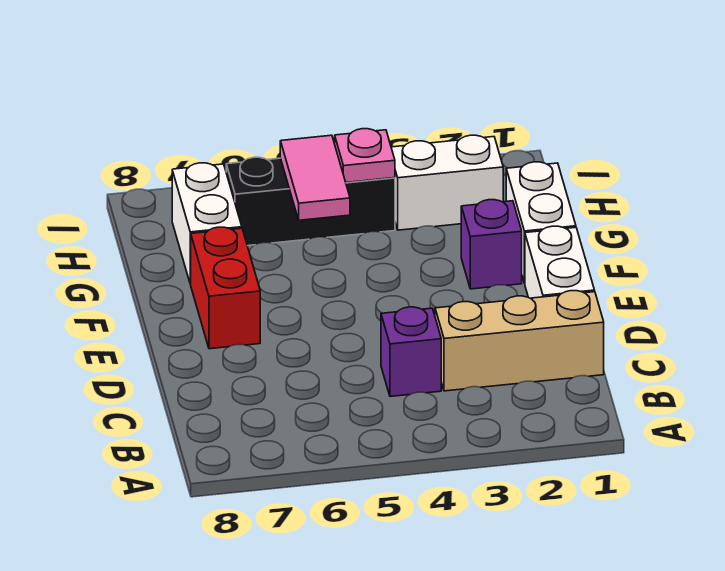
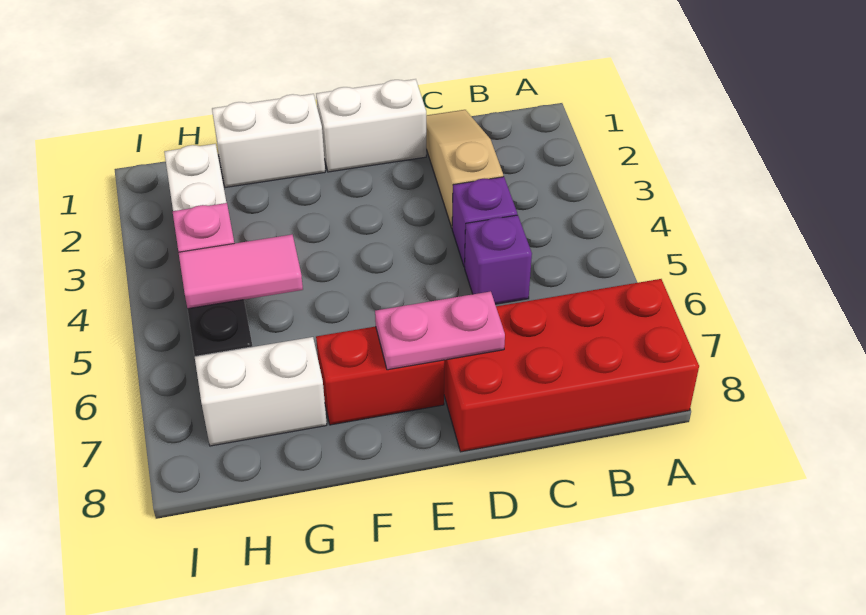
none -> red brick A7:D8 level 1
tan brick C1:C3 level 1 -> tan slope C1:C3 level 1 top 3
none -> pink plate D7:E7 level 2
purple brick F2 level 1 -> purple brick C5 level 1

